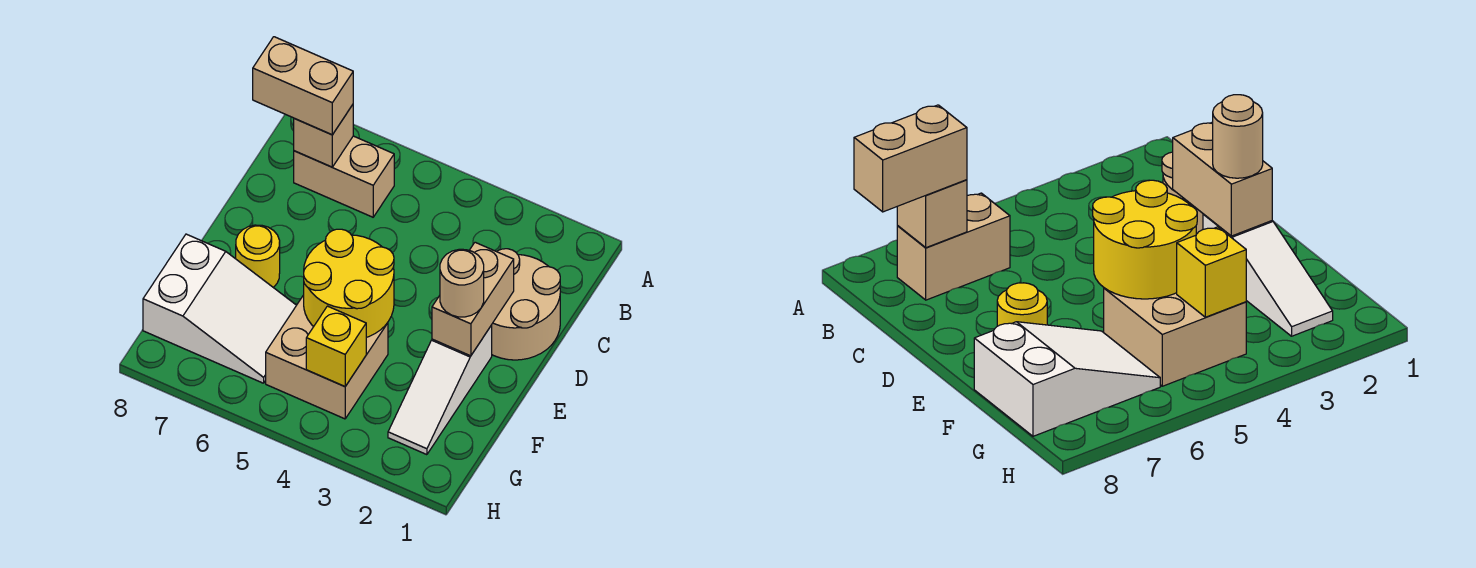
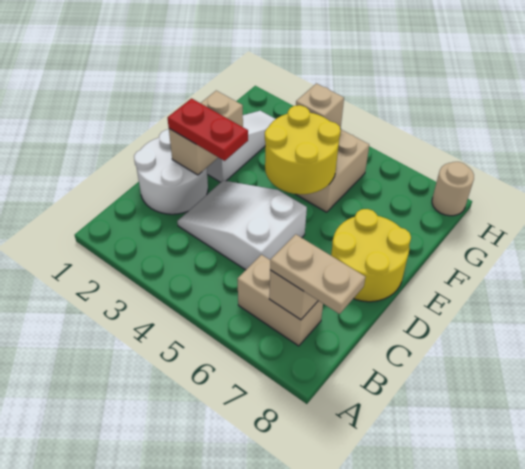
tan brick B7:B8 level 3 -> tan plate B7:B8 level 3
tan round brick C1:D2 level 1 -> white round brick C1:D2 level 1
none -> red plate D2:D3 level 3
tan round brick E2 level 3 -> tan round brick H8 level 1
yellow round brick E7 level 1 -> yellow round brick D7:E8 level 1
white slope F6:G8 level 1 top 8 -> white slope C3:D5 level 1 top 5
yellow brick G4 level 2 -> tan brick G4 level 2

